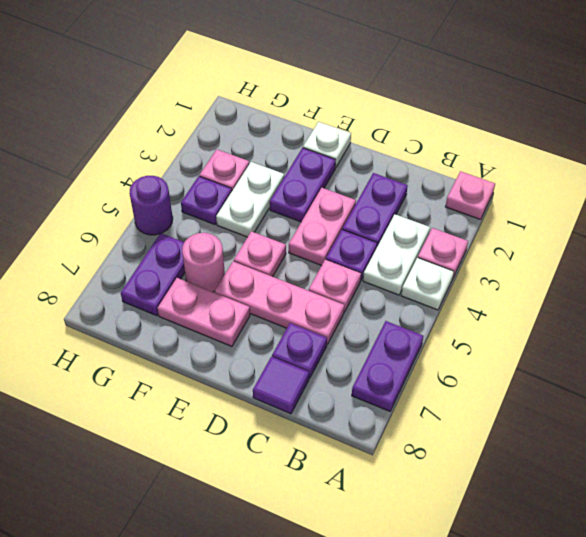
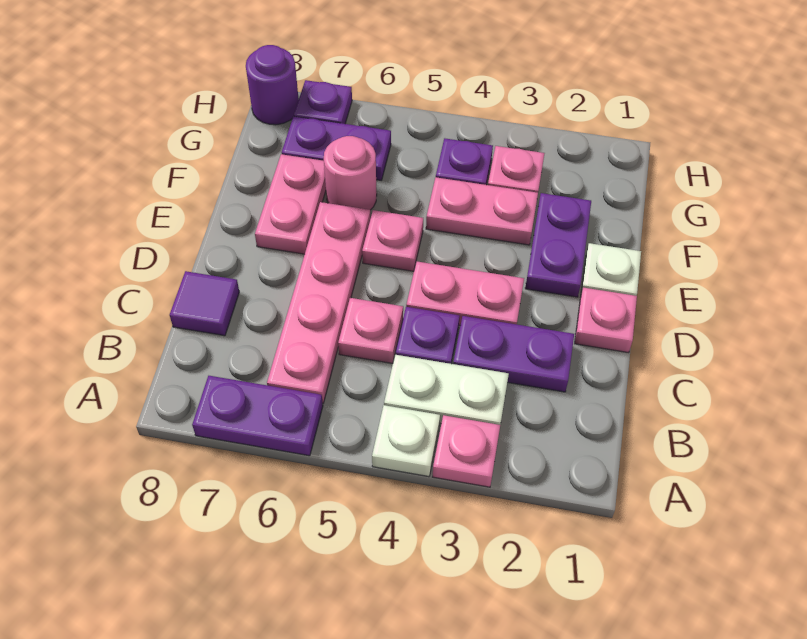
pink plate A1 level 1 -> pink plate D1 level 1
pink plate C6:E6 level 1 -> pink plate B6:E6 level 1
purple plate C7 level 1 -> purple plate H7 level 1
purple plate E2:E3 level 1 -> purple plate E2:F2 level 1
white plate F3:F4 level 1 -> pink plate F3:F4 level 1
purple round brick H5 level 1 -> purple round brick H8 level 1

